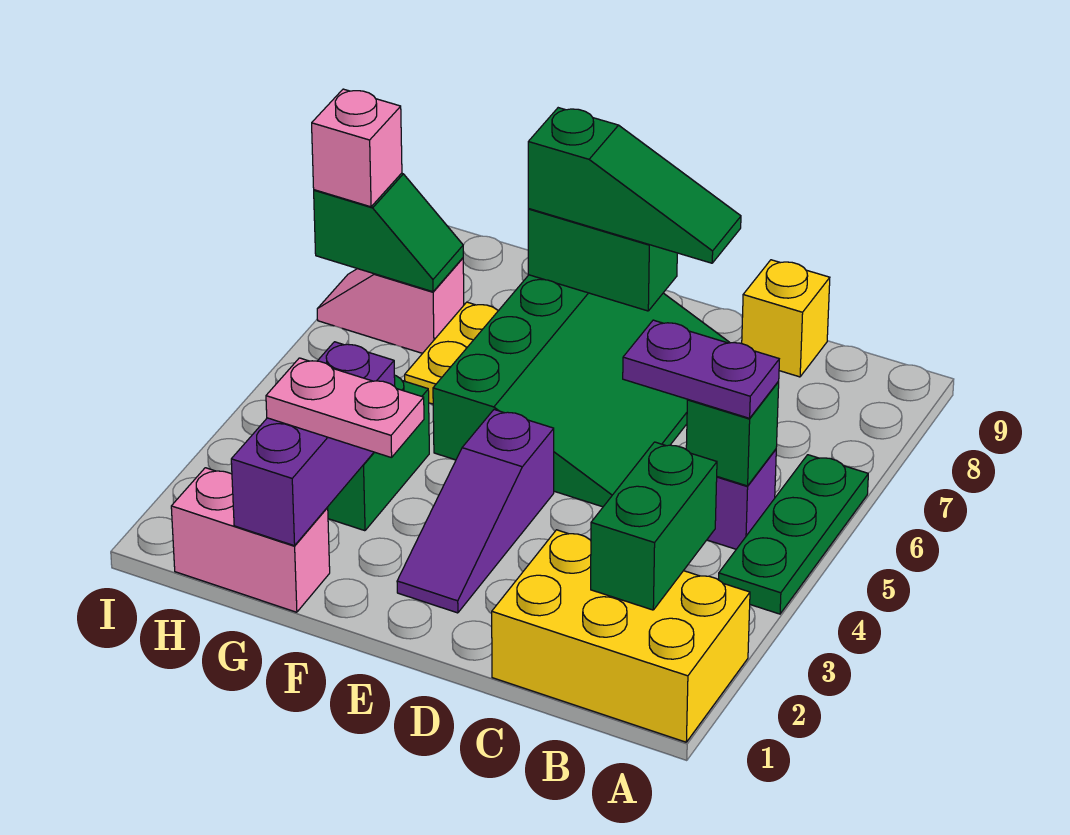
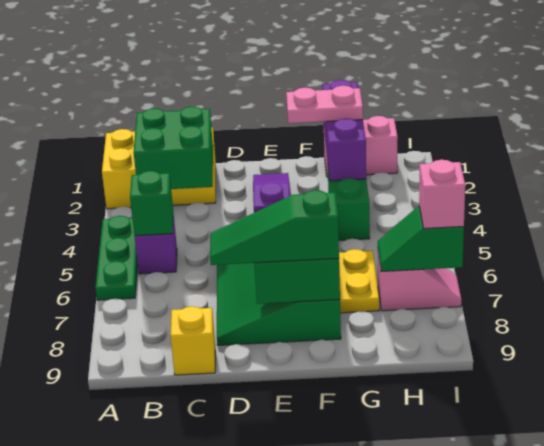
green brick B2:B3 level 2 -> green brick B2:C3 level 2
purple plate B5:C5 level 3 -> none

